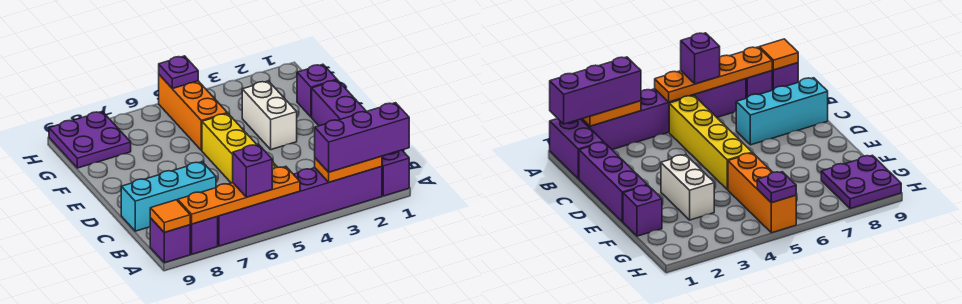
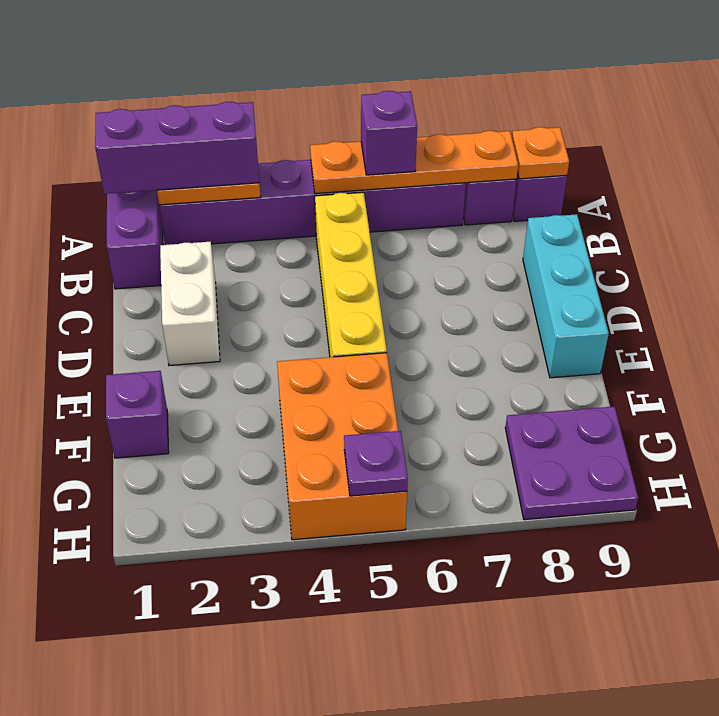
orange tile A9 level 2 -> orange plate A9 level 2
purple brick C1:E1 level 1 -> none
cyan brick C7:C9 level 1 -> cyan brick C9:E9 level 1
white brick E3:F3 level 1 -> white brick C2:D2 level 1
orange brick F5:H5 level 1 -> orange brick F4:H5 level 1

